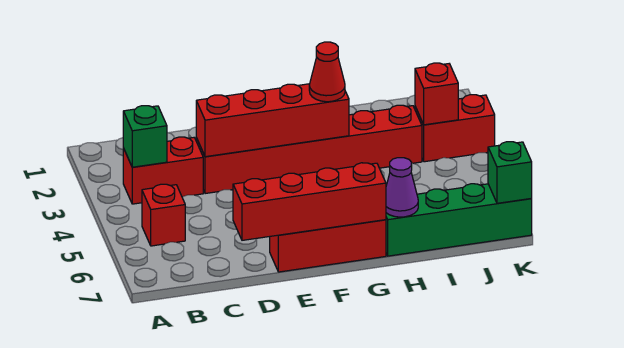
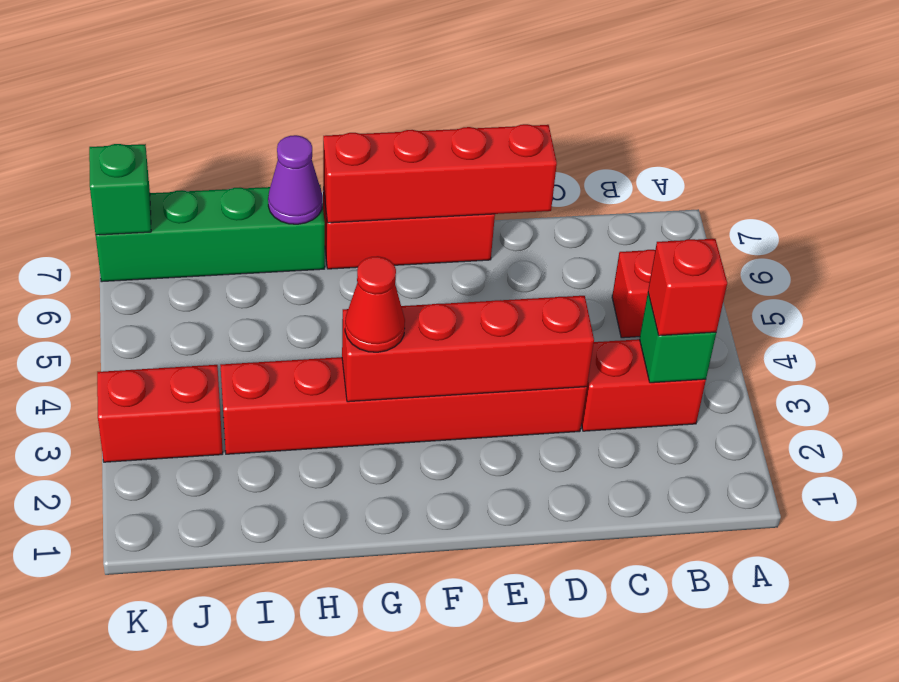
red brick J3 level 2 -> red brick B3 level 3

